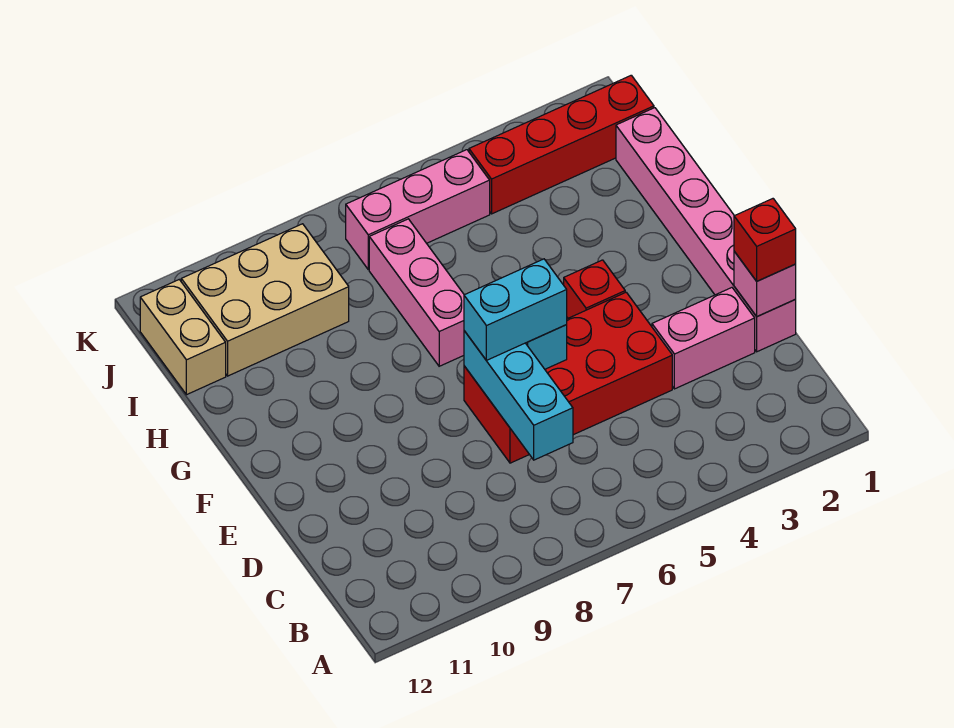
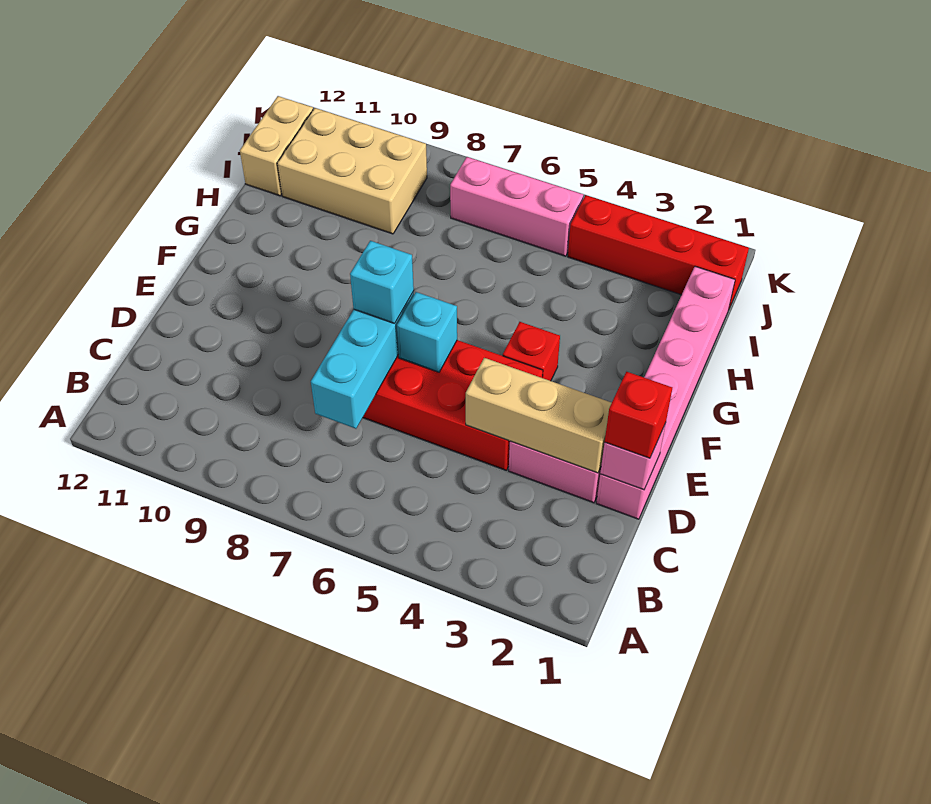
none -> tan brick D2:D4 level 2
cyan brick E6:E7 level 3 -> cyan brick E7 level 3
pink brick G7:I7 level 1 -> none

